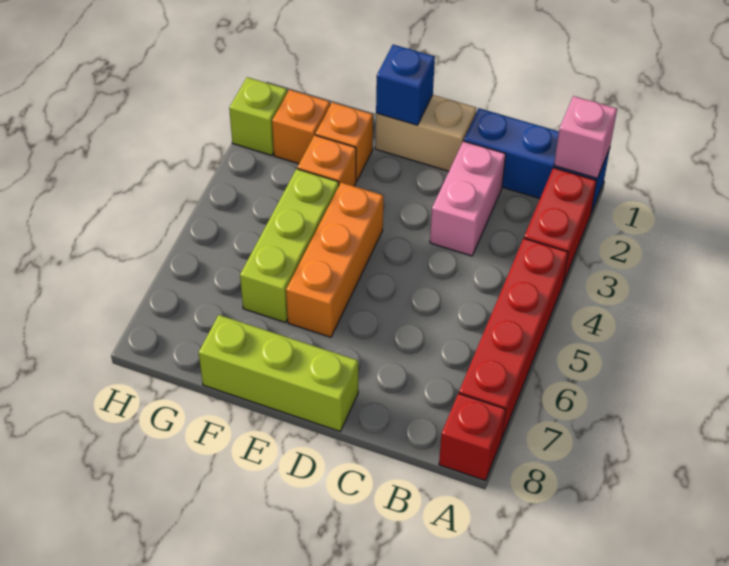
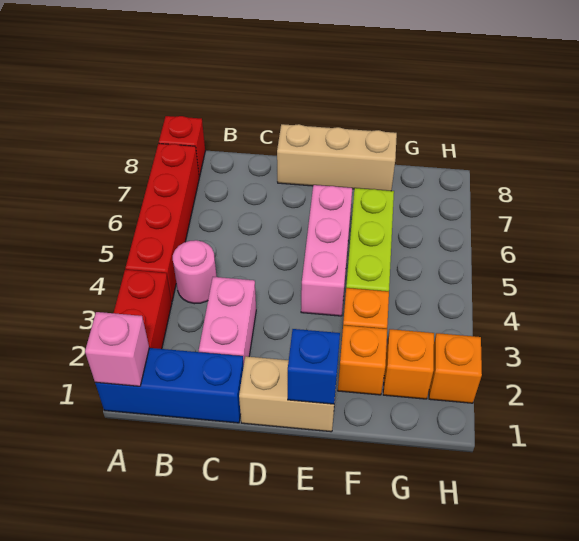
none -> pink round brick B4 level 1
lime brick D8:F8 level 1 -> tan brick D8:F8 level 1
orange brick E4:E6 level 1 -> pink brick E4:E6 level 1
lime brick H2 level 1 -> orange brick H2 level 1

